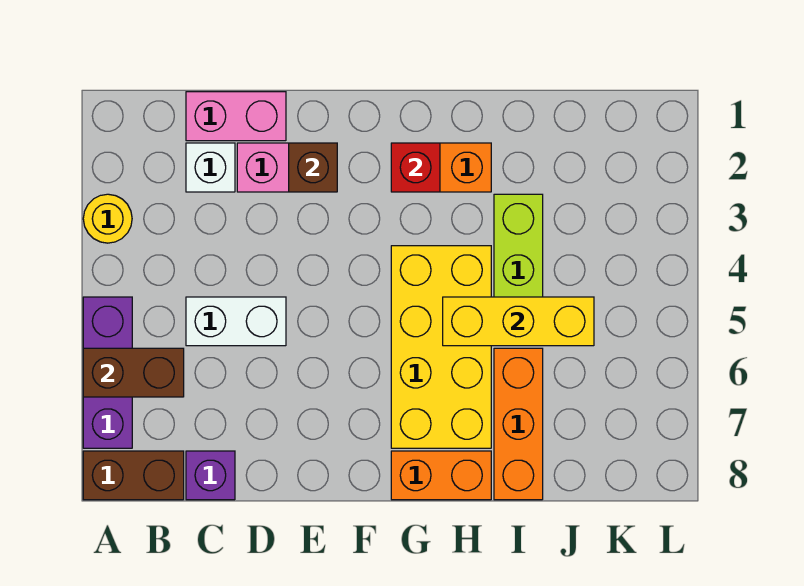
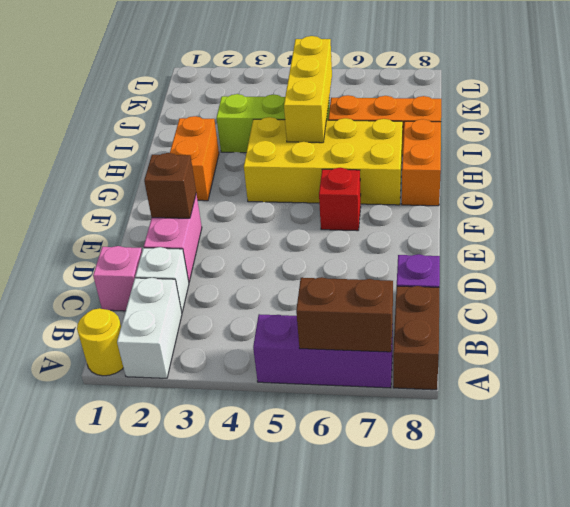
yellow round brick A3 level 1 -> yellow round brick A1 level 1
brown brick A6:B6 level 2 -> brown brick A6:A7 level 2
pink brick C1:D1 level 1 -> pink brick C1 level 1
white brick C5:D5 level 1 -> white brick A2:B2 level 1
red brick G2 level 2 -> red brick F6 level 1

